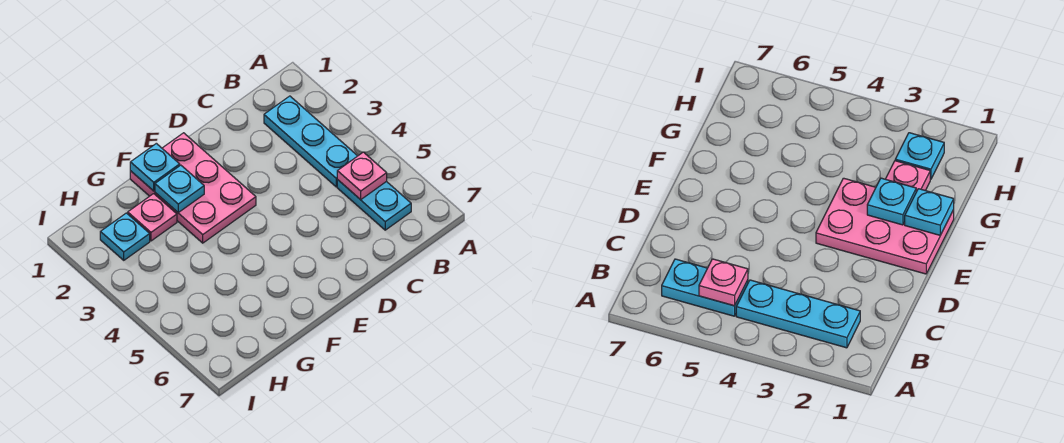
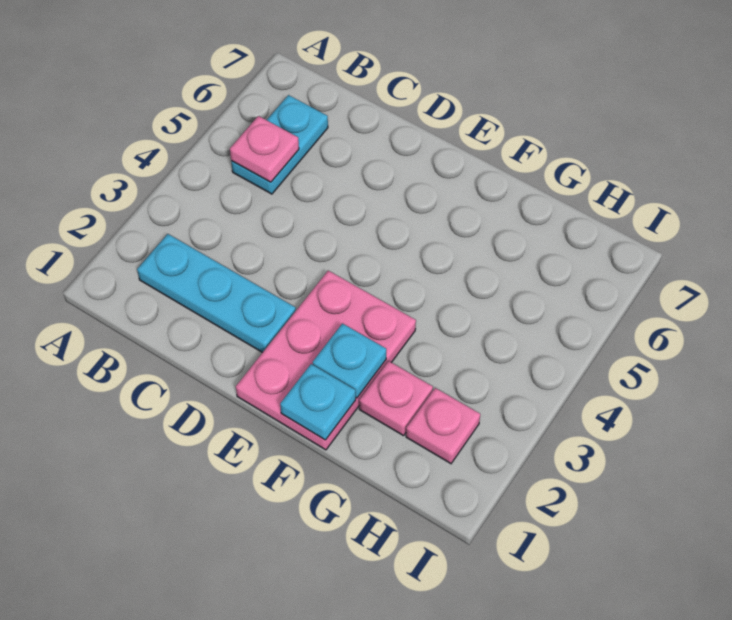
cyan plate B2:B4 level 1 -> cyan plate B2:D2 level 1
cyan plate H2 level 1 -> pink plate H2 level 1

